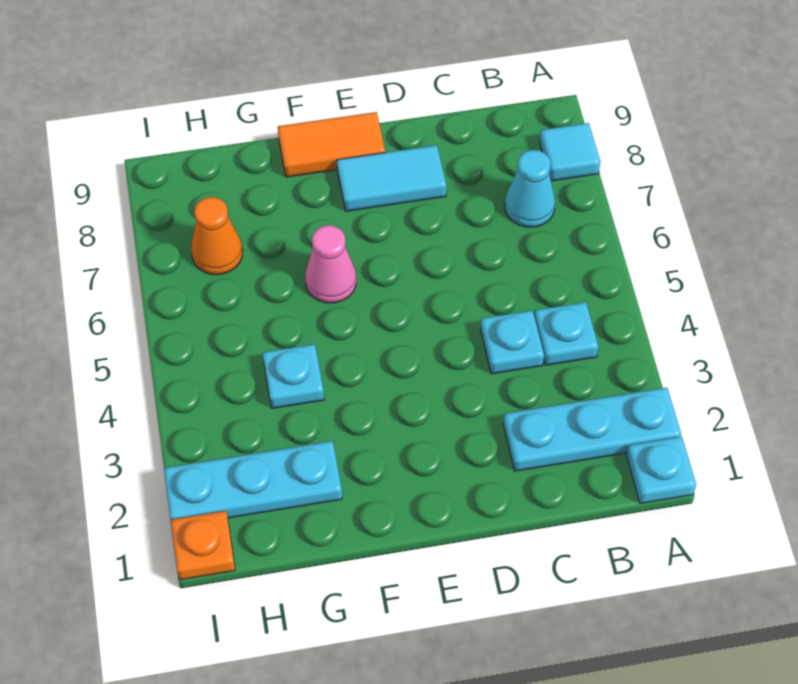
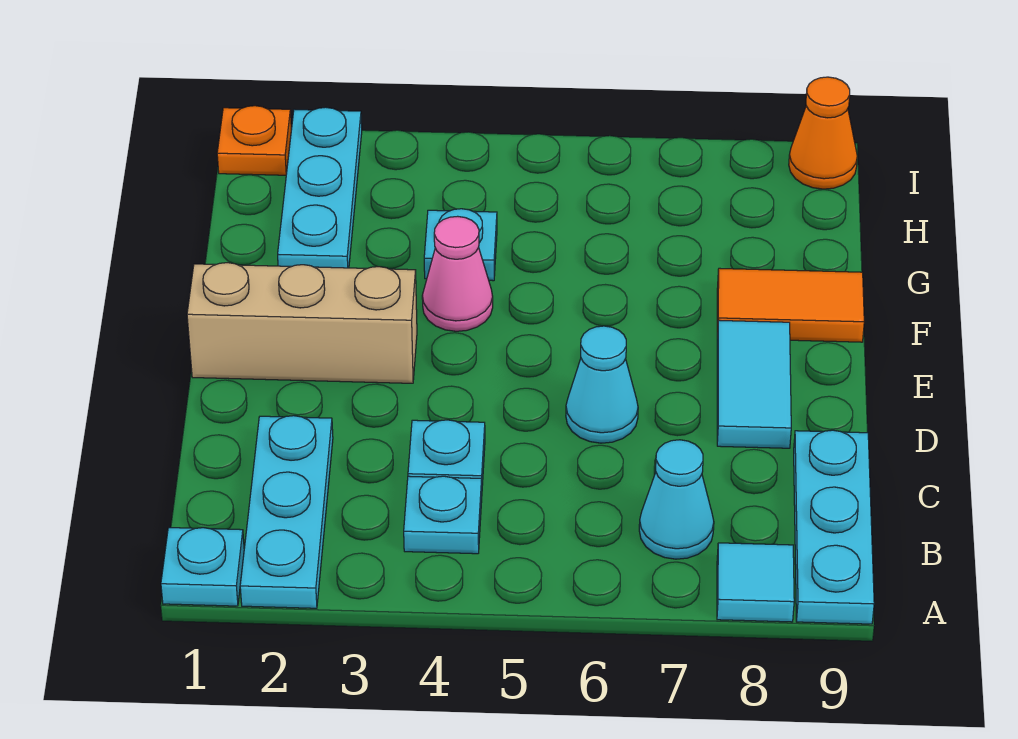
none -> cyan plate A9:C9 level 1
none -> cyan cone D6 level 1
none -> tan brick E1:E3 level 1
orange tile E9:F9 level 1 -> orange tile F8:F9 level 1
pink cone F6 level 1 -> pink cone F4 level 1
orange cone H7 level 1 -> orange cone I9 level 1

